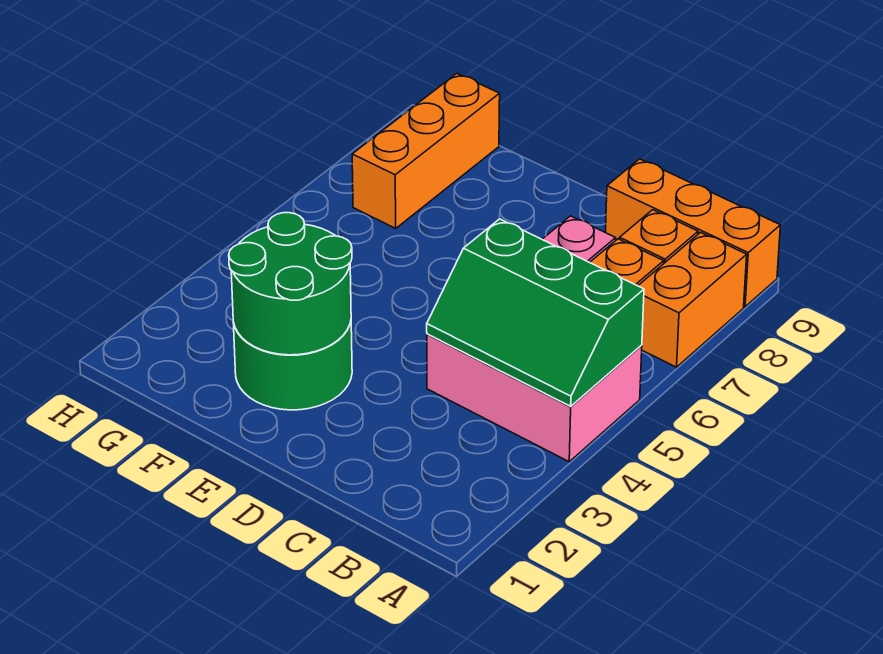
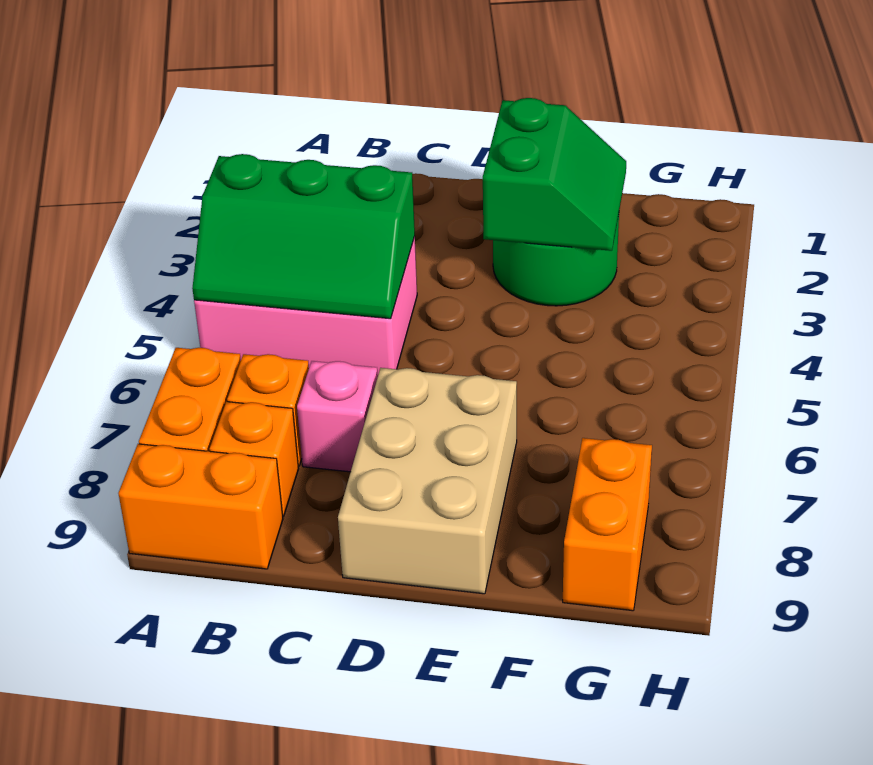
green slope A4:C5 level 2 top 5 -> green slope A4:C5 level 2 top 4
orange brick A9:C9 level 1 -> orange brick A9:B9 level 1
none -> tan brick D7:E9 level 1
green round brick E2:F3 level 2 -> green slope E2:F3 level 2 top E
orange brick G7:G9 level 1 -> orange brick G8:G9 level 1

